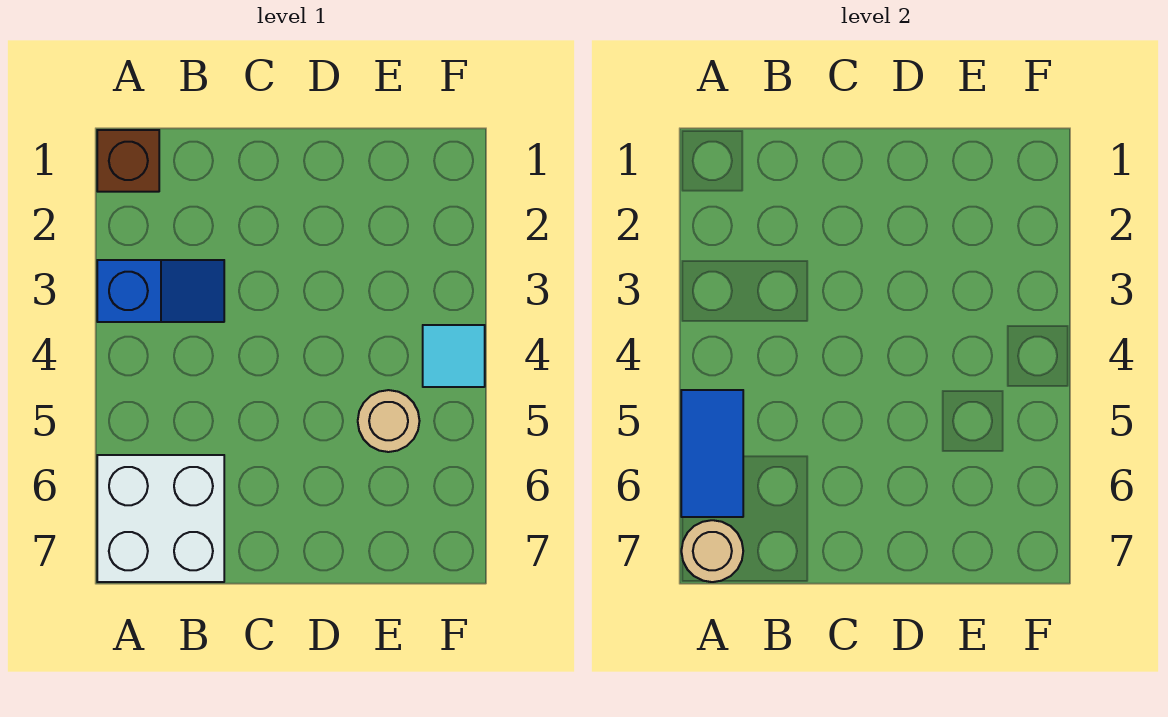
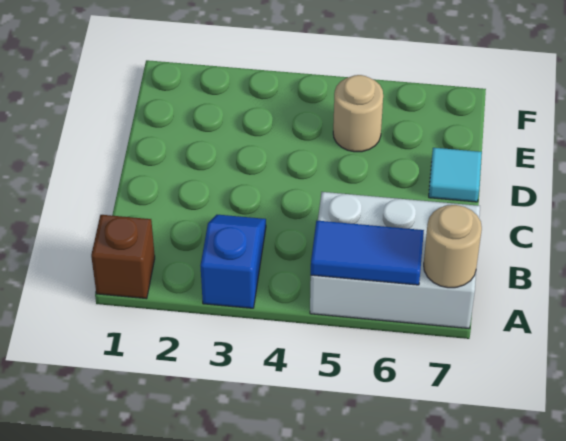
white brick A6:B7 level 1 -> white brick A5:B7 level 1
cyan tile F4 level 1 -> cyan tile D7 level 1

